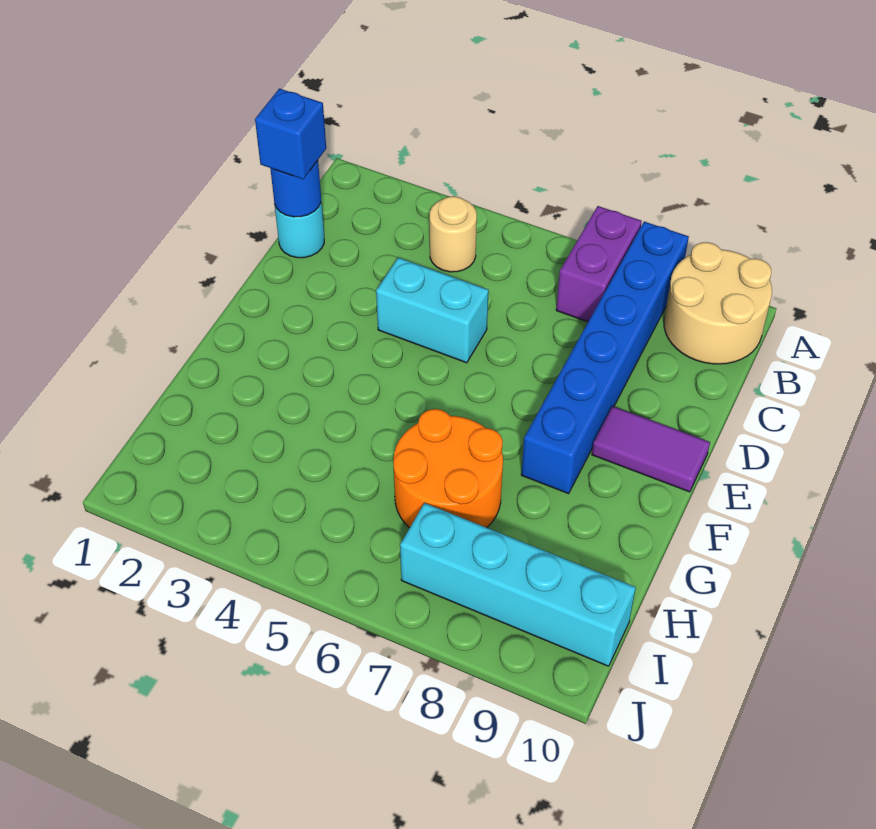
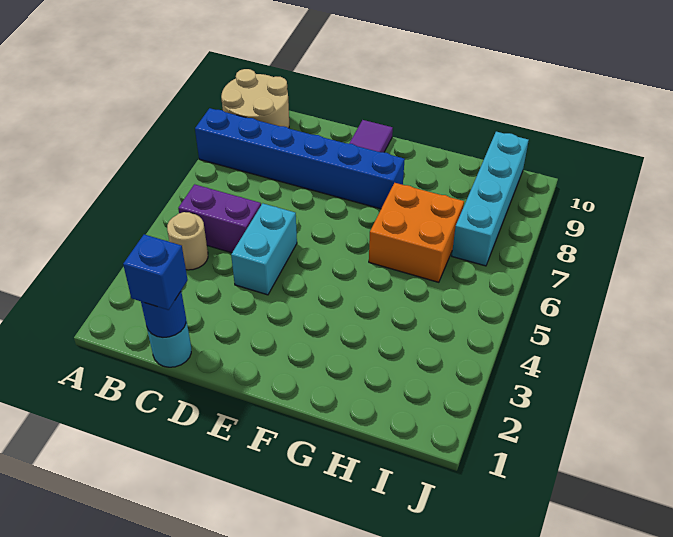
purple brick A7:B7 level 1 -> purple brick B5:C5 level 1
orange round brick G6:H7 level 1 -> orange brick G6:H7 level 1

